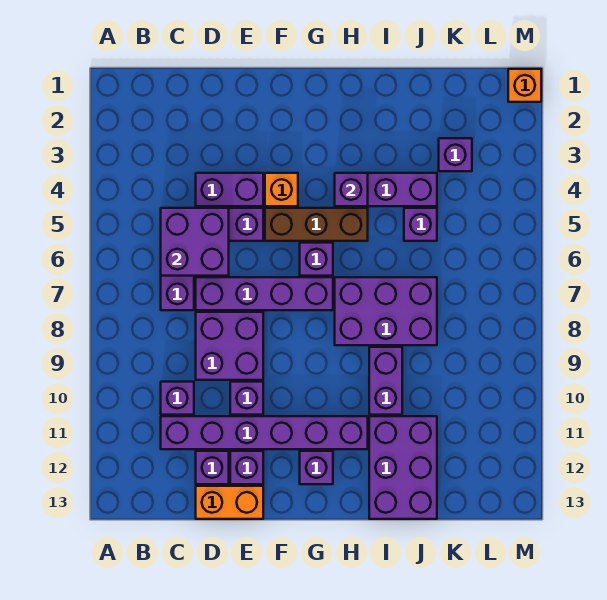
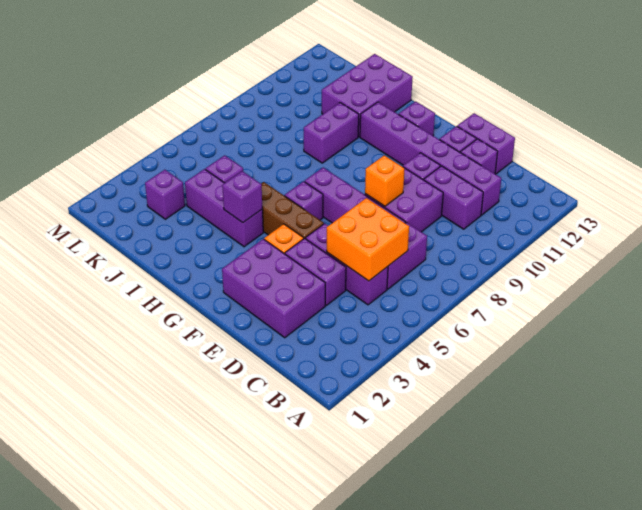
purple brick C5:D6 level 2 -> orange brick C5:D6 level 2
purple brick C10 level 1 -> purple brick C10:D10 level 1
orange brick D13:E13 level 1 -> purple brick D13:E13 level 1
purple brick H7:J8 level 1 -> purple brick D2:F3 level 1
orange brick M1 level 1 -> orange brick E8 level 2

